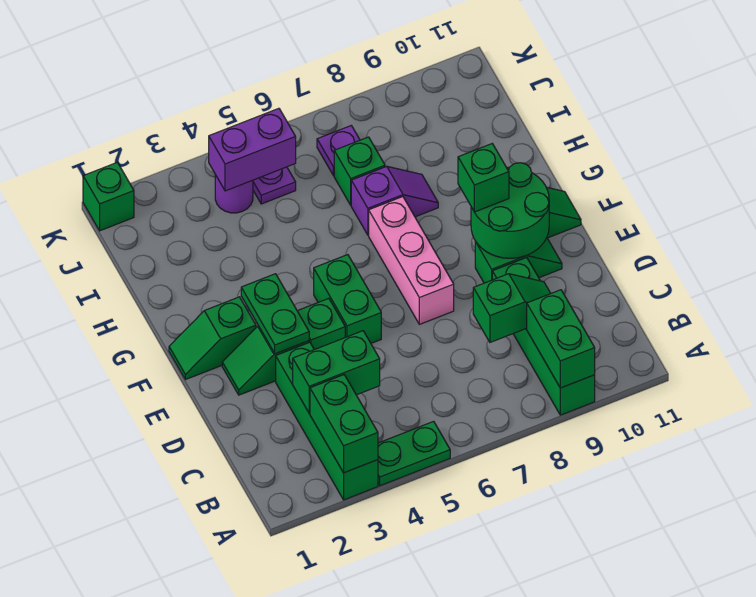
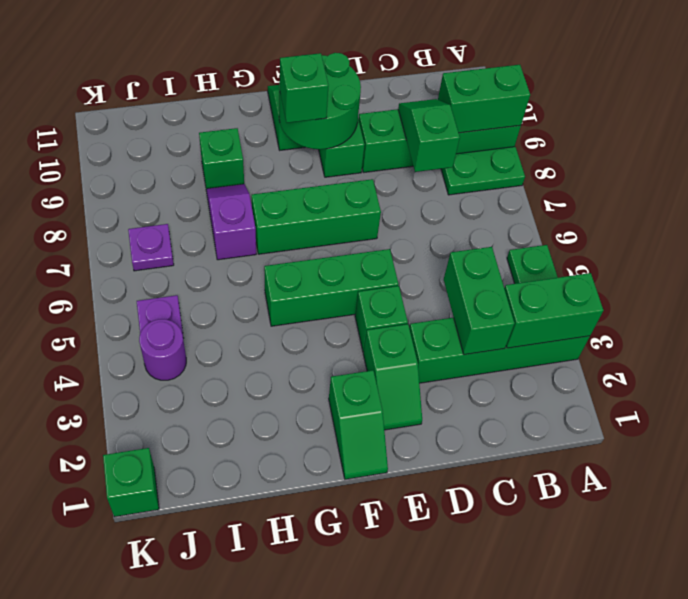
green plate E3:F3 level 2 -> green plate A8:B8 level 1
green brick E5:F5 level 1 -> green brick E5:G5 level 1
pink brick E7:G7 level 1 -> green brick E7:G7 level 1
green brick I7 level 1 -> green brick H9 level 1
purple brick J4:J5 level 2 -> none

